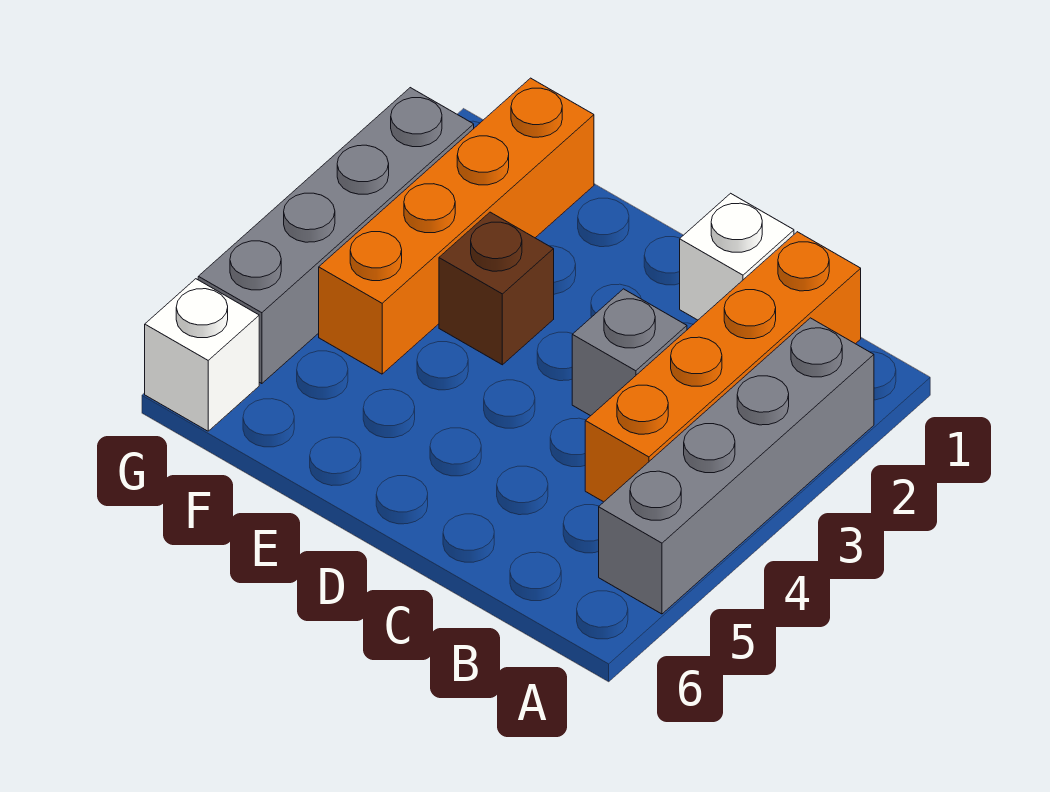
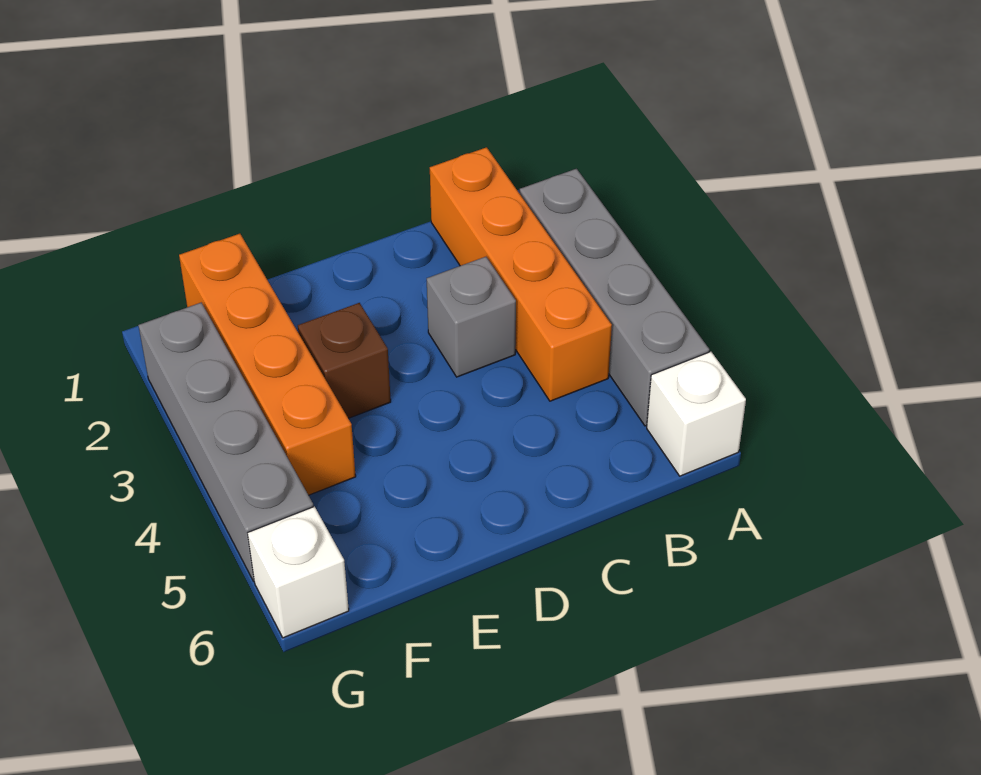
white brick C1 level 1 -> white brick A6 level 1

